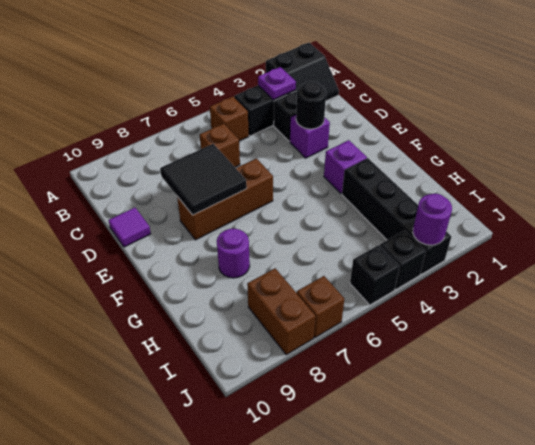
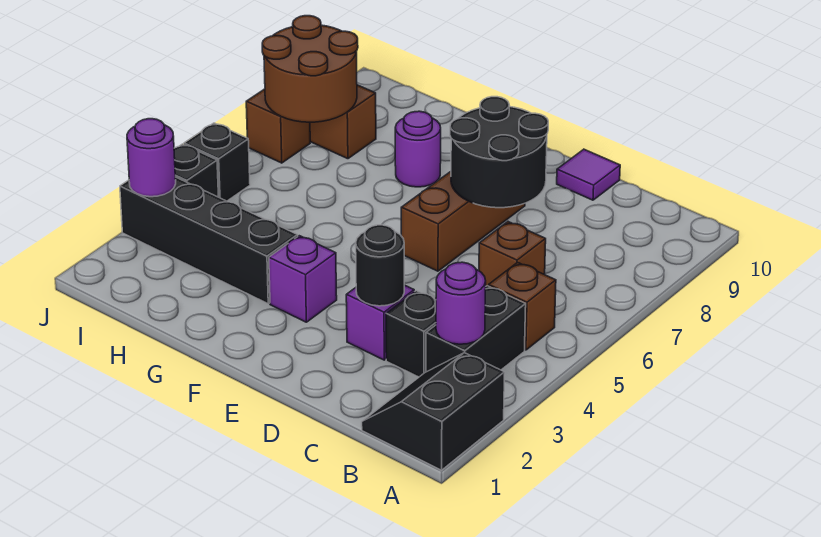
purple plate B3 level 2 -> purple round brick B3 level 2
black tile D7:E8 level 2 -> black round brick D7:E8 level 2
none -> brown round brick I7:J8 level 2

